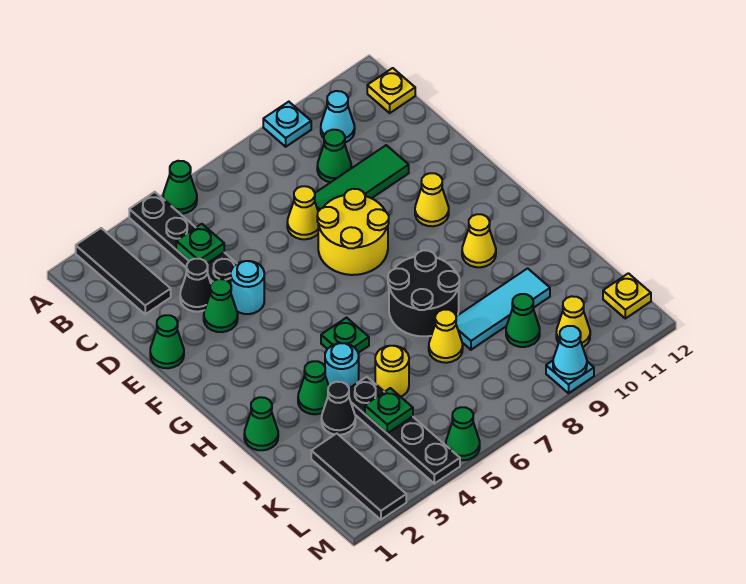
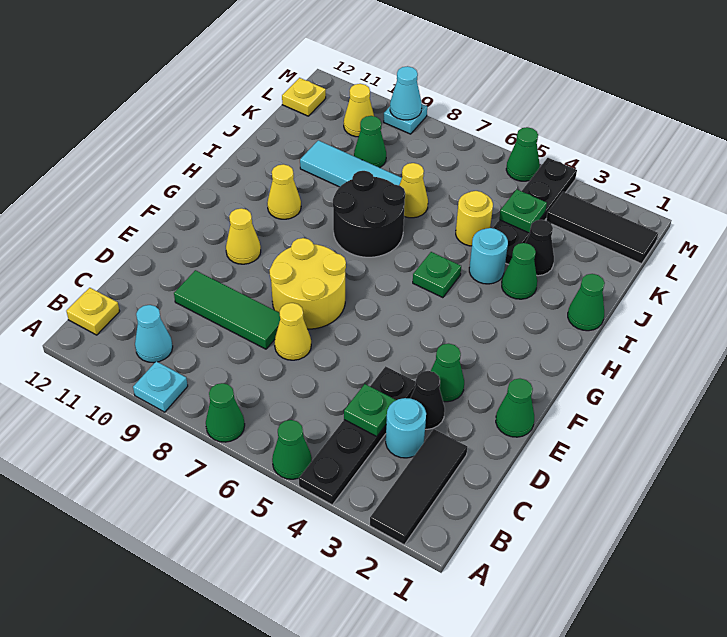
green cone C9 level 1 -> green cone A7 level 1
cyan round brick E4 level 1 -> cyan round brick C3 level 1
black tile K2:M2 level 1 -> black tile L1:L3 level 1

